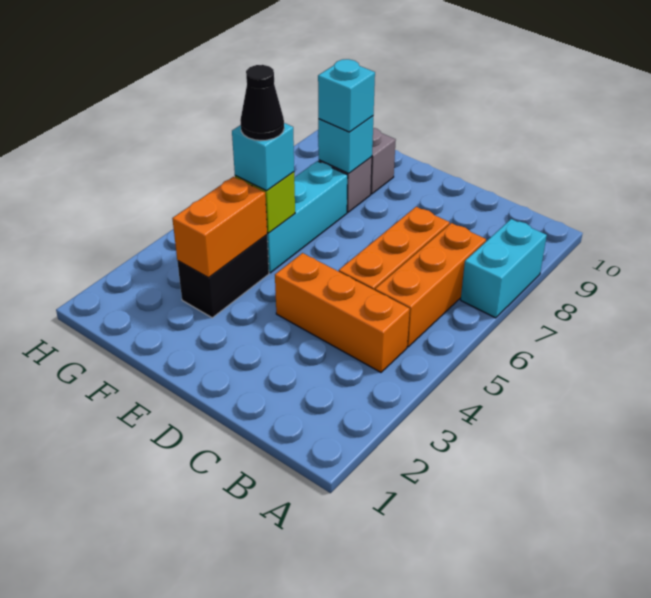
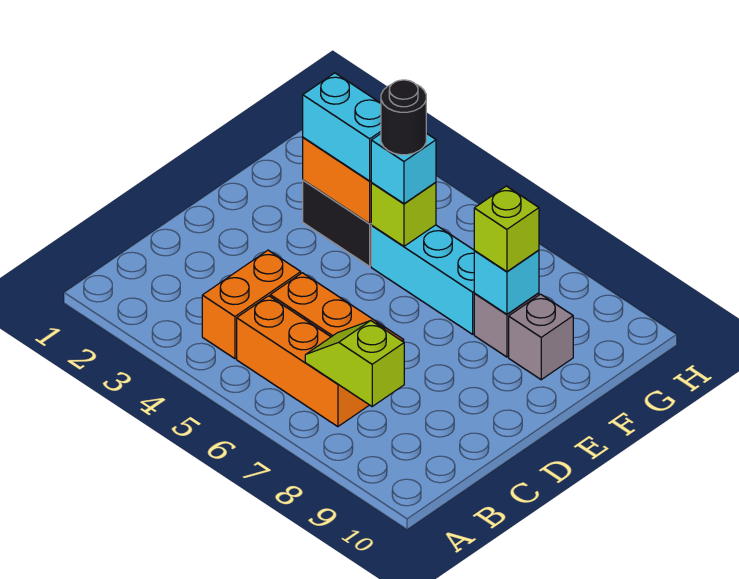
cyan brick A7:A8 level 1 -> cyan brick F3:F4 level 3
orange brick B4:D4 level 1 -> orange brick B4:C4 level 1
none -> lime slope B7:B8 level 2 top 8
black cone F5 level 4 -> black round brick F5 level 4
cyan brick F8 level 3 -> lime brick F8 level 3

